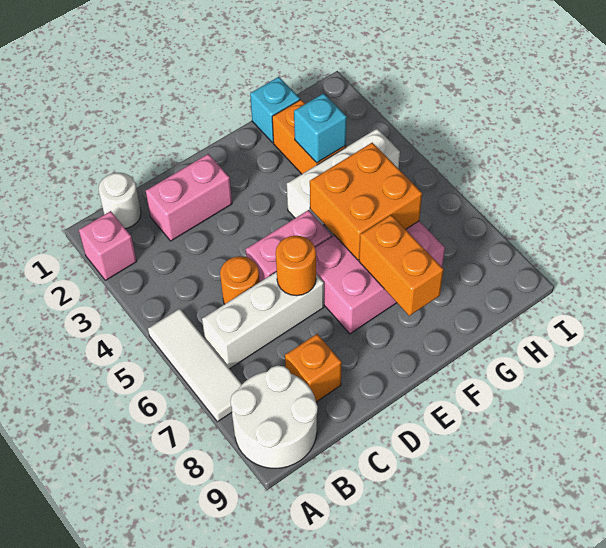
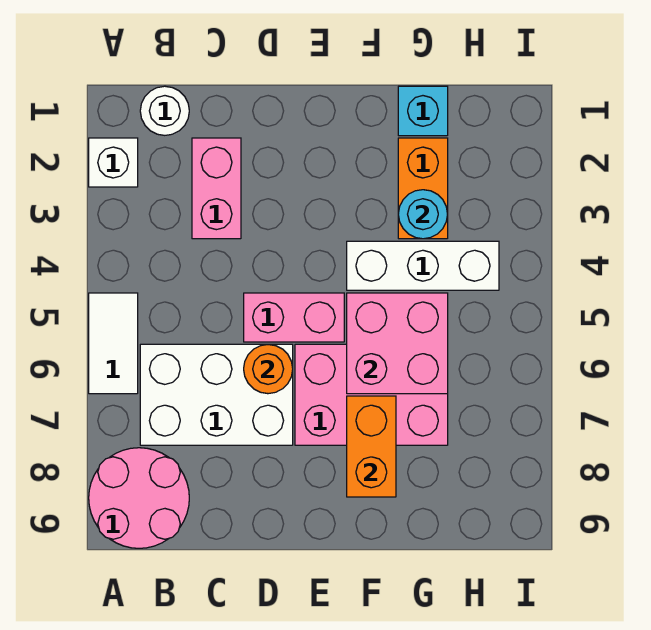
pink brick A2 level 1 -> white brick A2 level 1
white tile A5:A7 level 1 -> white tile A5:A6 level 1
white round brick A8:B9 level 1 -> pink round brick A8:B9 level 1
white brick B6:D6 level 1 -> white brick B6:D7 level 1
pink brick C2:D2 level 1 -> pink brick C2:C3 level 1
orange round brick C5 level 1 -> none
orange brick C8 level 1 -> none
orange brick F5:G6 level 2 -> pink brick F5:G6 level 2
cyan brick G3 level 2 -> cyan round brick G3 level 2

